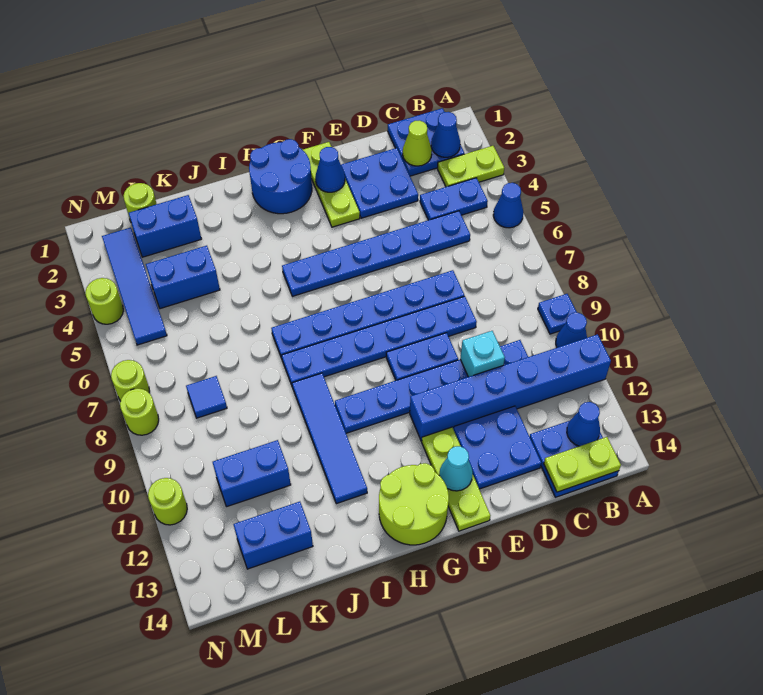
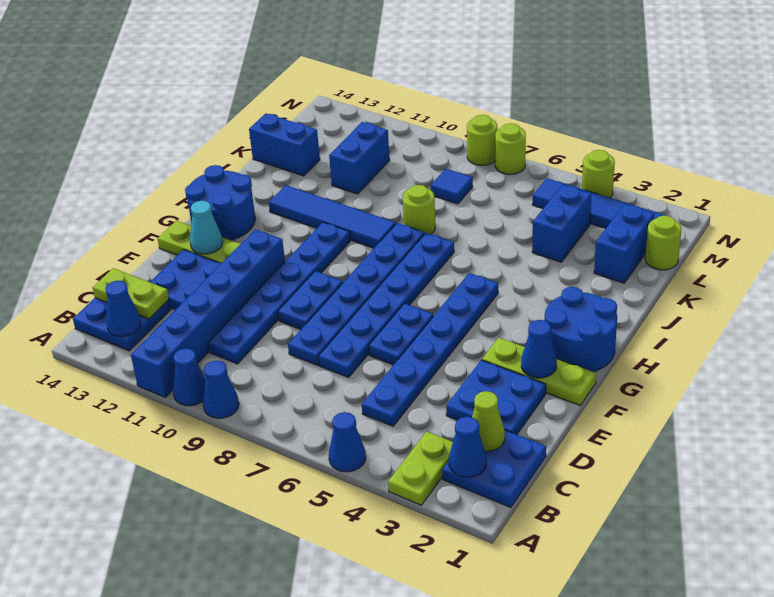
blue plate A9 level 1 -> blue cone A9 level 1
blue plate B4:C4 level 1 -> blue plate E6:F6 level 1
lime plate B14:C14 level 2 -> lime plate C13:C14 level 2
cyan brick D10 level 2 -> none
lime round brick G13:H14 level 1 -> blue round brick G13:H14 level 1
blue brick K13:L13 level 1 -> blue brick K13:K14 level 1
lime round brick N11 level 1 -> lime round brick J8 level 1

